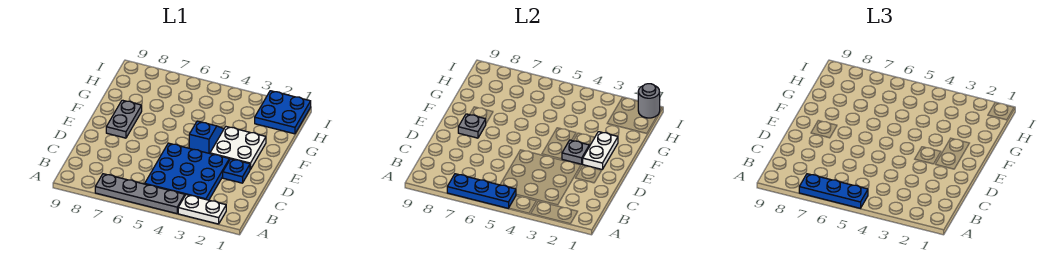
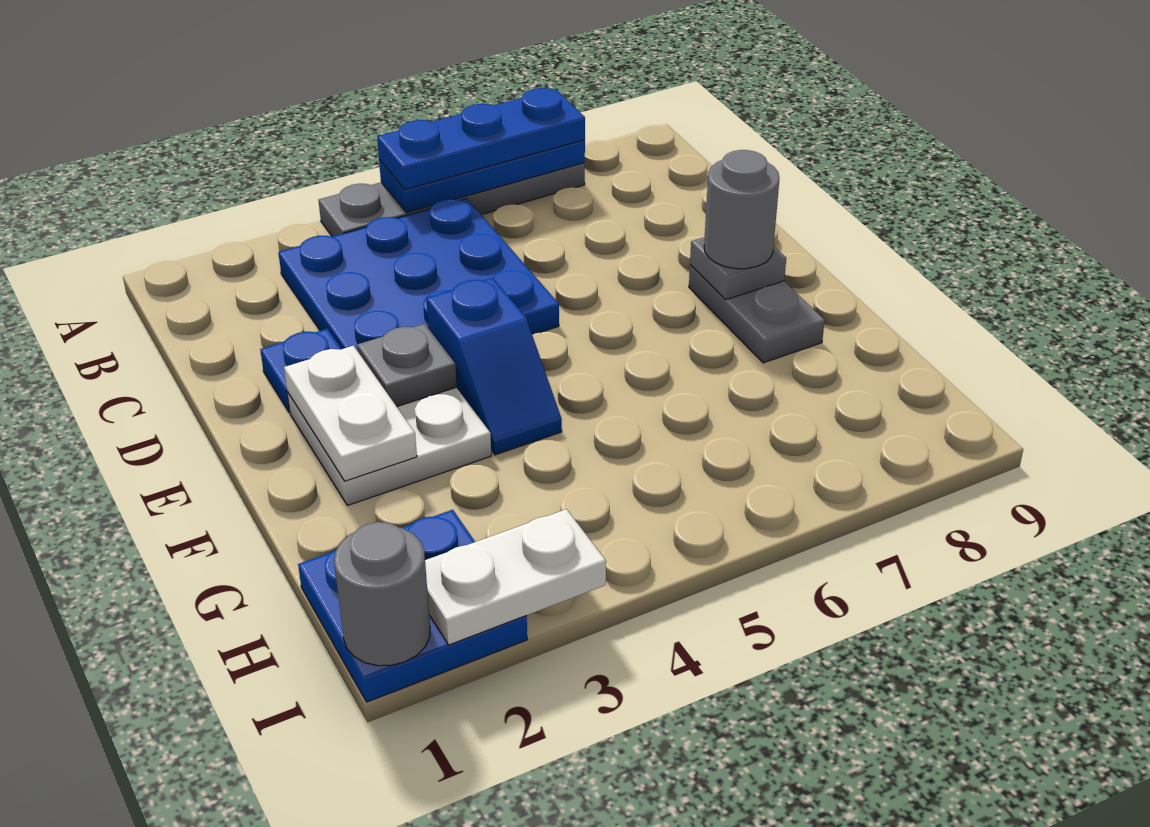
white plate A2:A3 level 1 -> white plate I2:I3 level 2
none -> grey round brick E8 level 3

